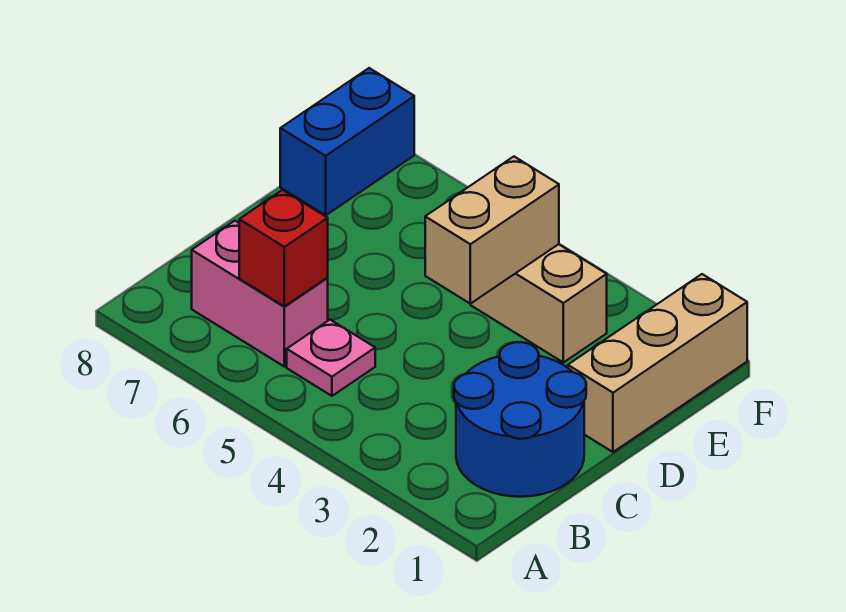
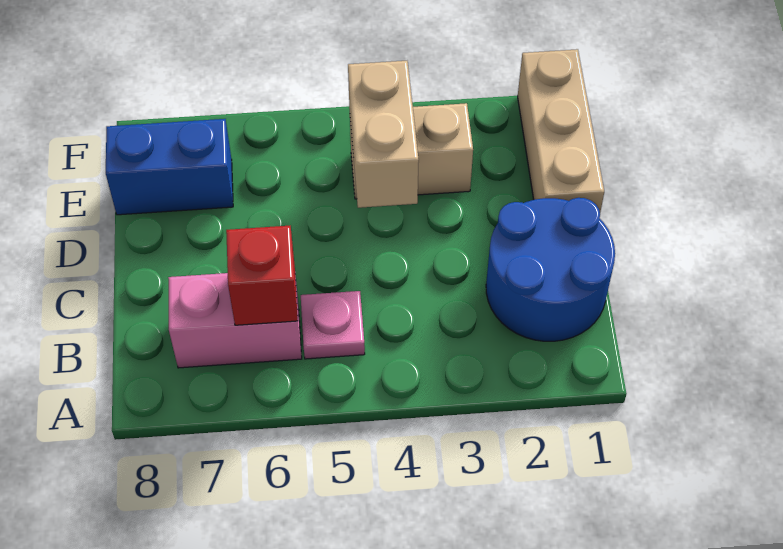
blue brick E8:F8 level 1 -> blue brick E7:E8 level 1

